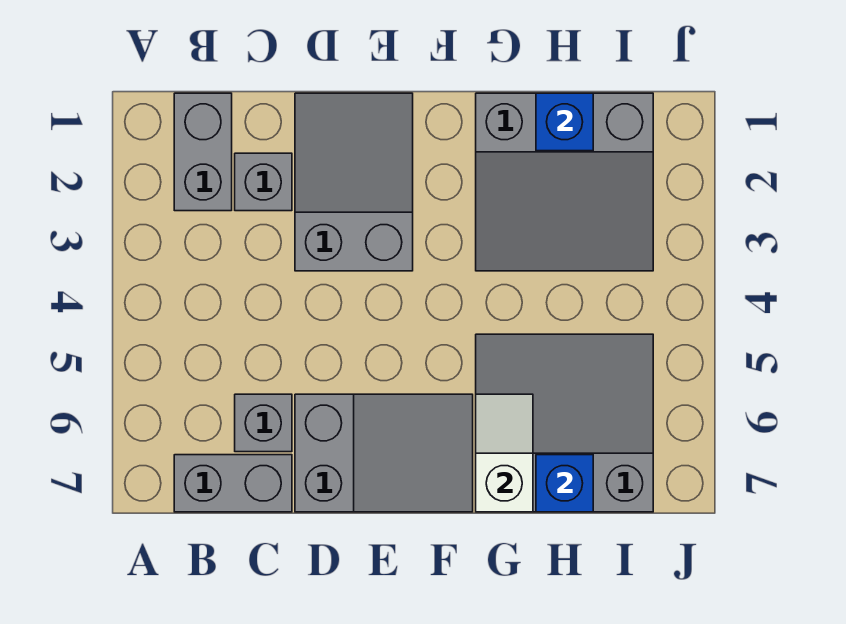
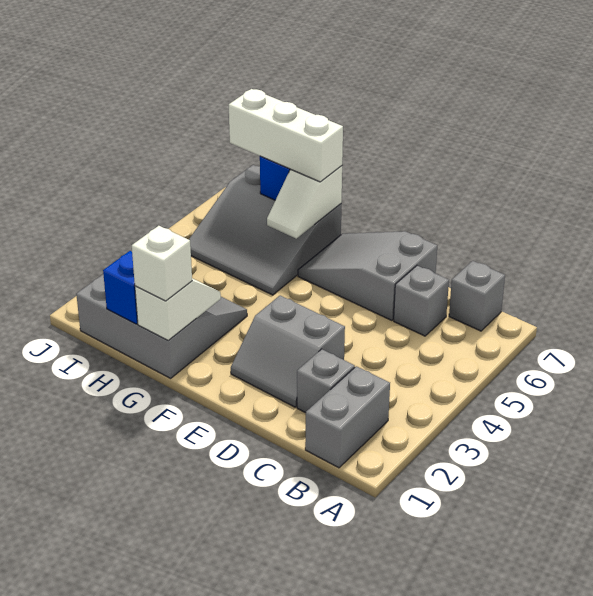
grey brick B7:C7 level 1 -> grey brick B7 level 1
grey slope D1:E3 level 1 top 3 -> grey slope D2:E3 level 1 top 3
none -> white slope G1:G2 level 2 top 1
none -> white brick G1 level 3
none -> white brick G7:I7 level 3

